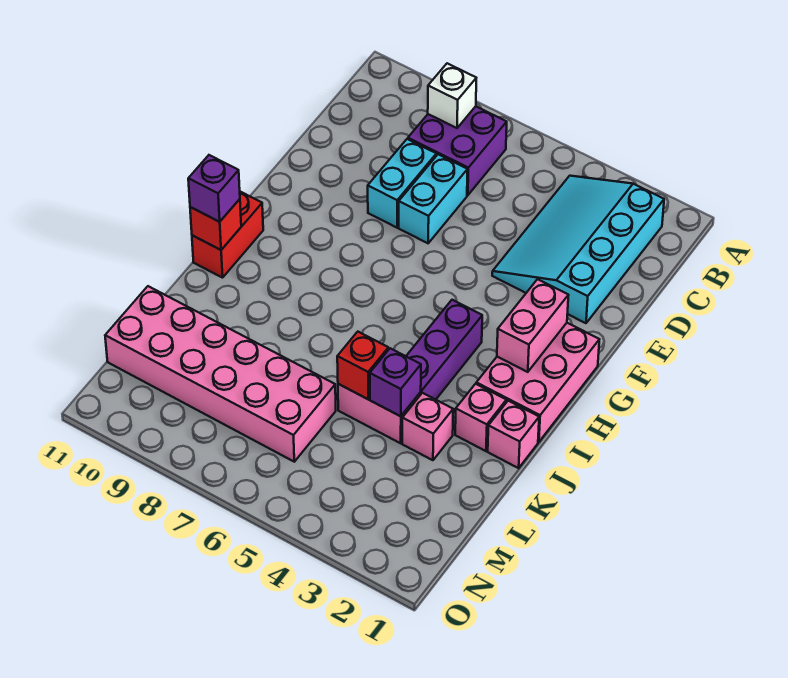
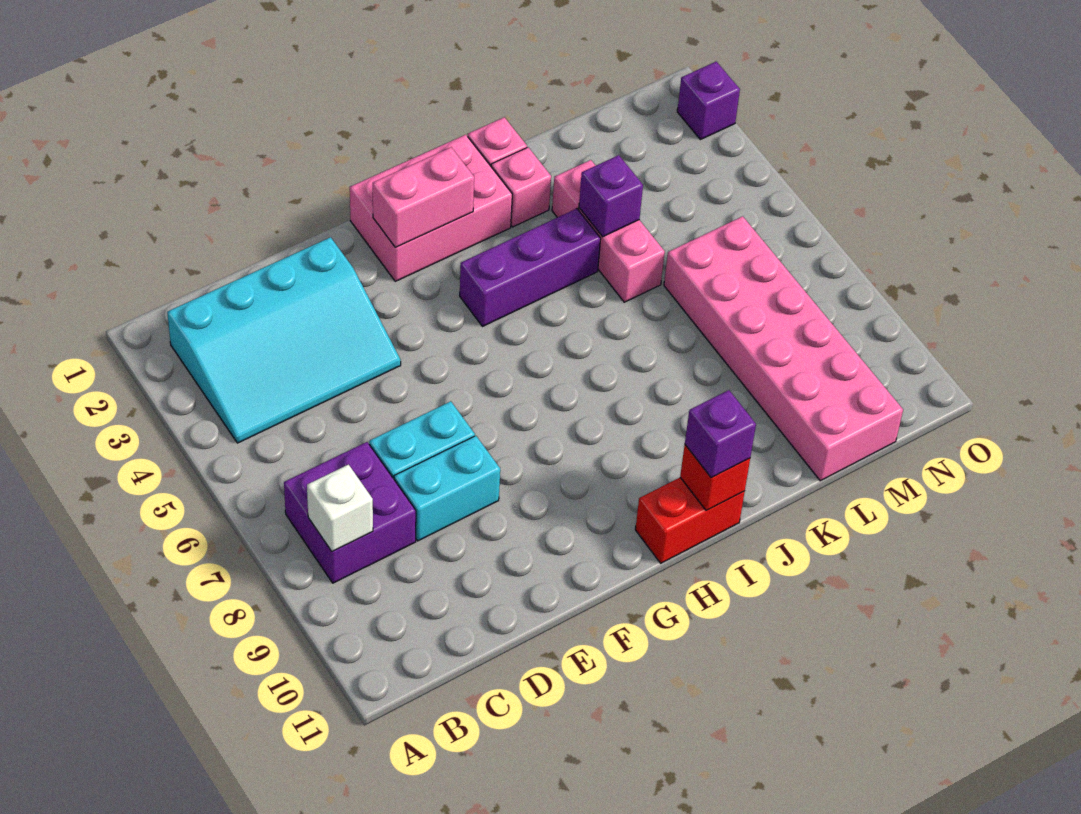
red brick K5 level 2 -> none
none -> purple brick O2 level 1

